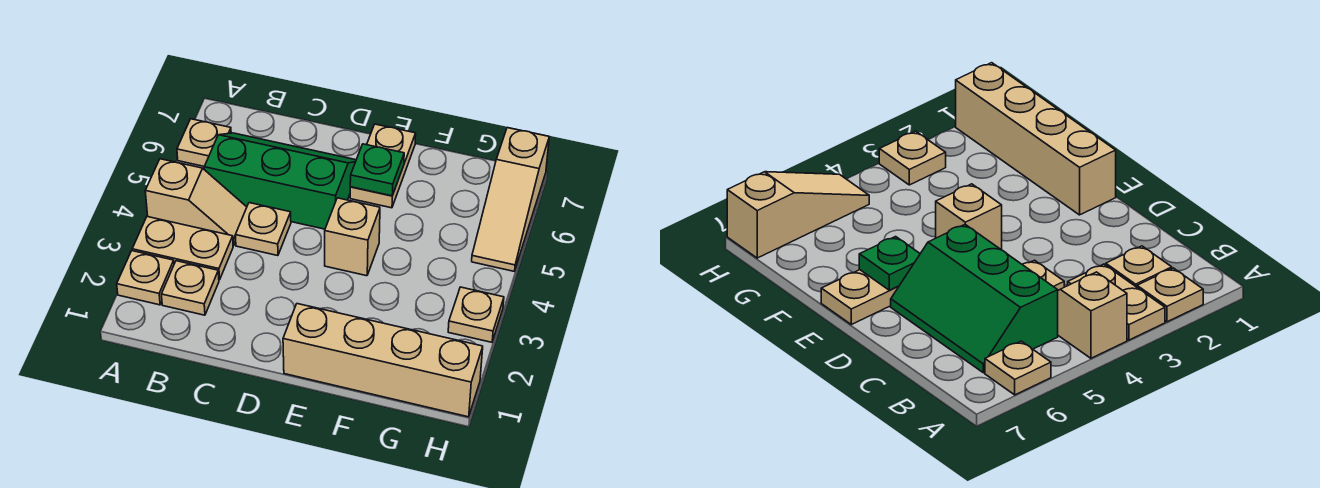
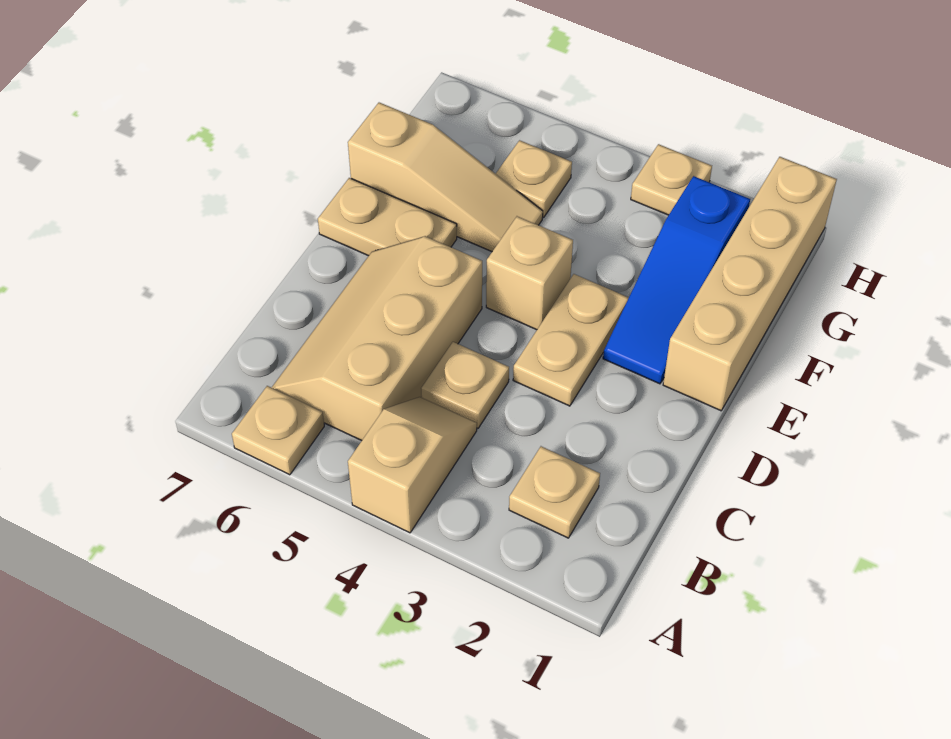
tan plate A2 level 1 -> tan plate G5 level 1
tan plate A3:B3 level 1 -> tan plate D3:E3 level 1
green slope B5:D6 level 1 top 5 -> tan slope B5:D6 level 1 top 5
none -> blue slope E2:G2 level 1 top G
green plate E6 level 2 -> none
tan slope H5:H7 level 1 top 7 -> tan slope F5:F7 level 1 top 7

